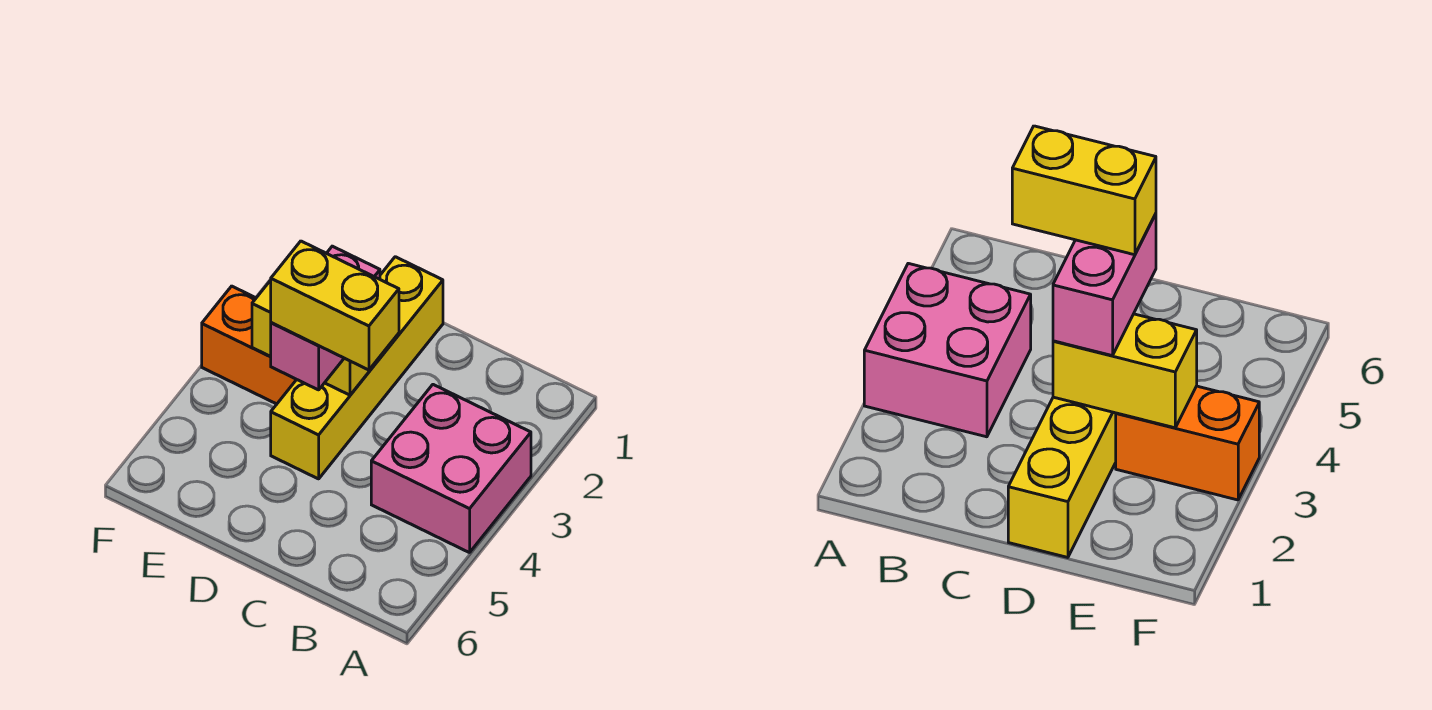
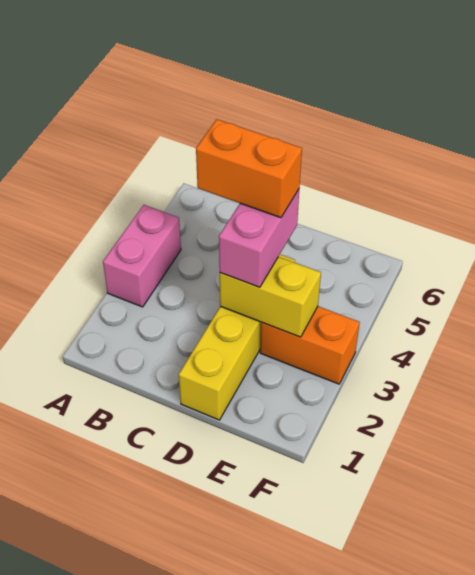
pink brick A3:B4 level 1 -> pink brick A3:A4 level 1
yellow brick C4:D4 level 4 -> orange brick C4:D4 level 4

